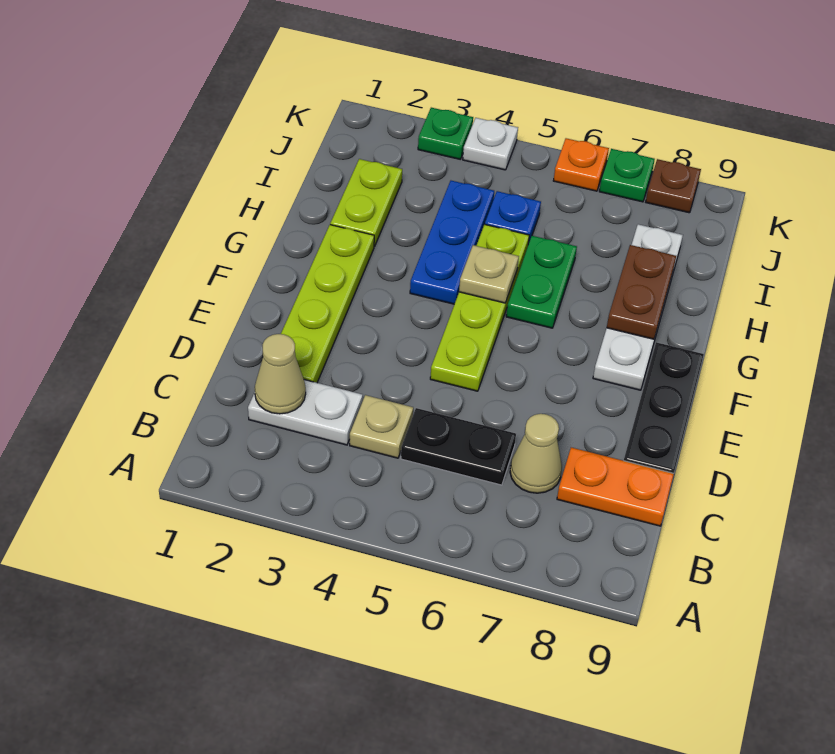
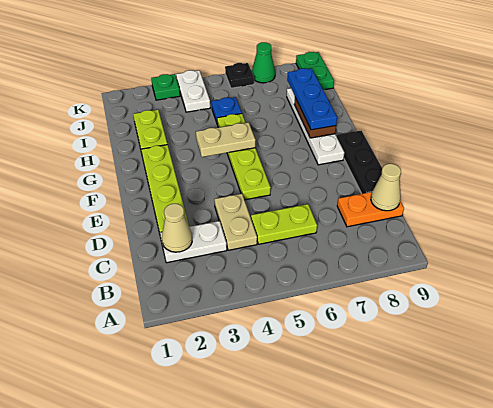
tan plate C4 level 1 -> tan plate C4:D4 level 1
black plate C5:C6 level 1 -> lime plate C5:C6 level 1
tan cone C7 level 1 -> tan cone C9 level 2
blue plate G4:I4 level 1 -> blue plate G8:I8 level 3
tan plate G5 level 2 -> tan plate G4:G5 level 2
green plate G6:H6 level 1 -> green plate J9:K9 level 1
white plate K4 level 1 -> white plate J4:K4 level 1
orange plate K6 level 1 -> black plate K6 level 1
green plate K7 level 1 -> green cone K7 level 1
brown plate K8 level 1 -> none

